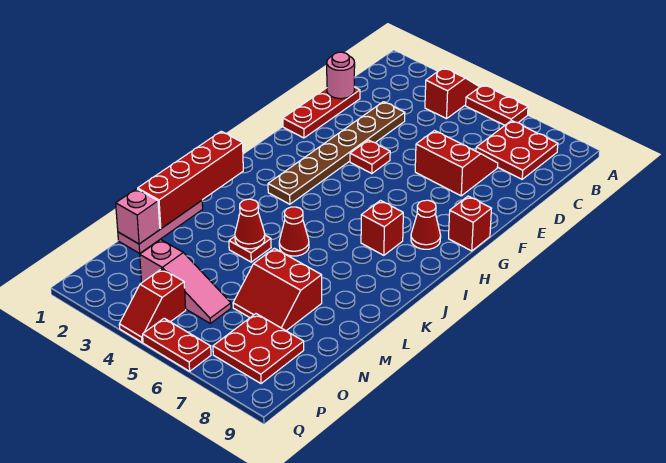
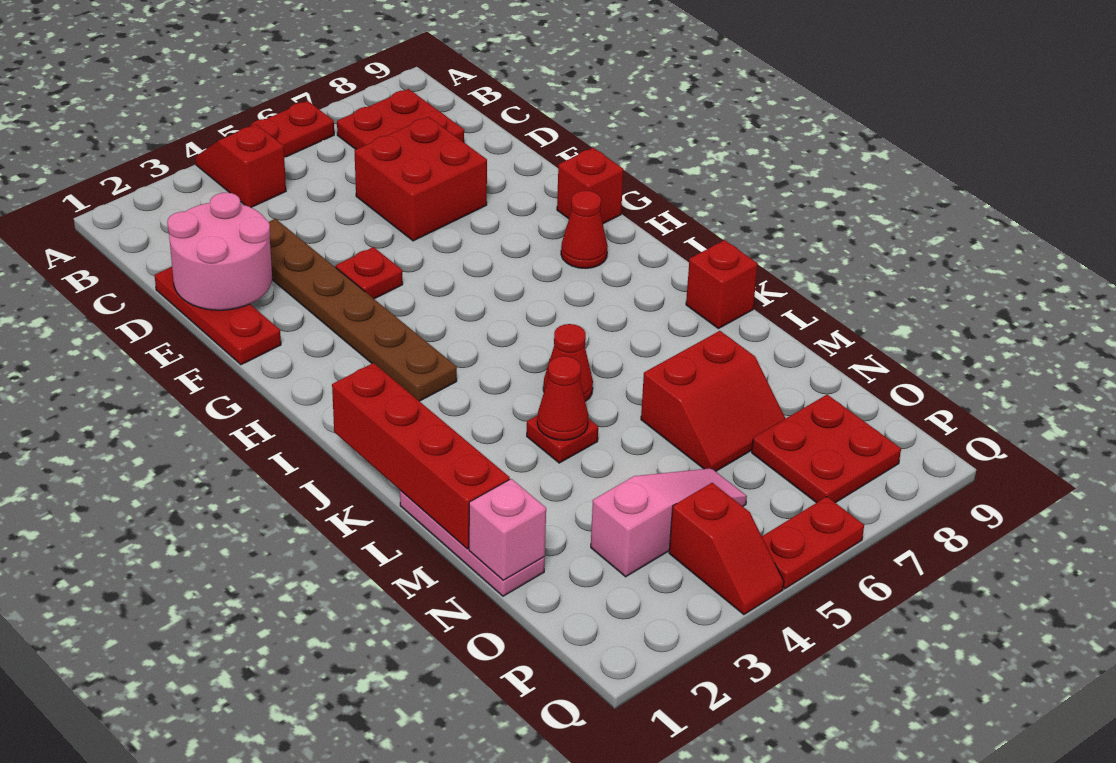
pink round brick D1 level 2 -> pink round brick D1:E2 level 2
red slope D6:E7 level 1 top E -> red brick D6:E7 level 1
red brick I7 level 1 -> red brick K9 level 1

